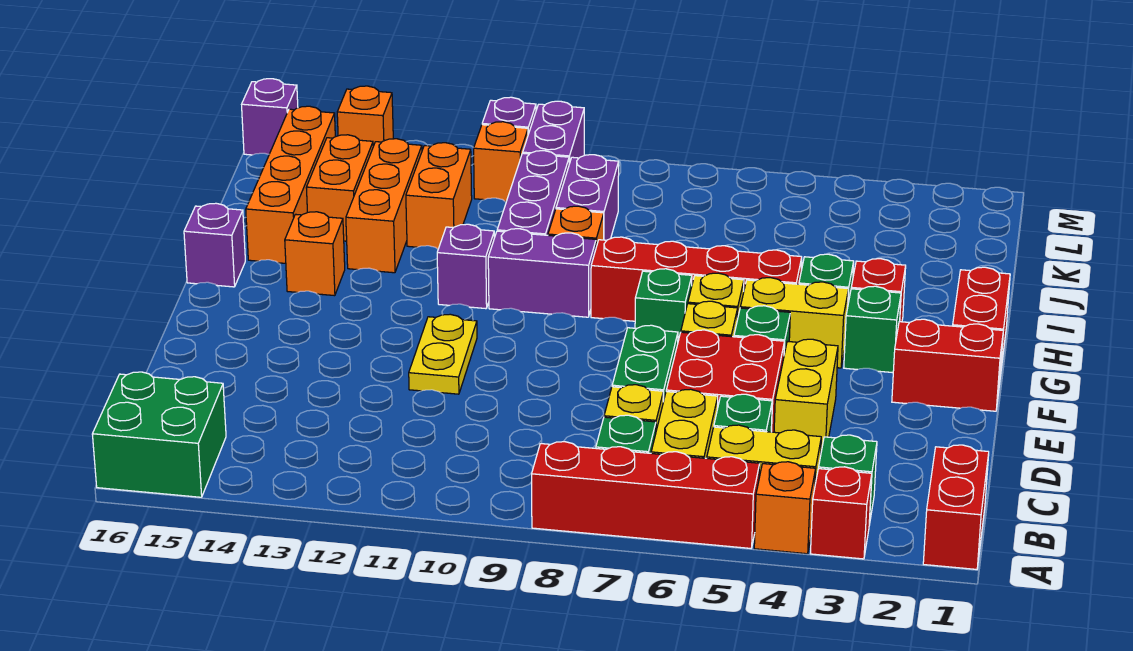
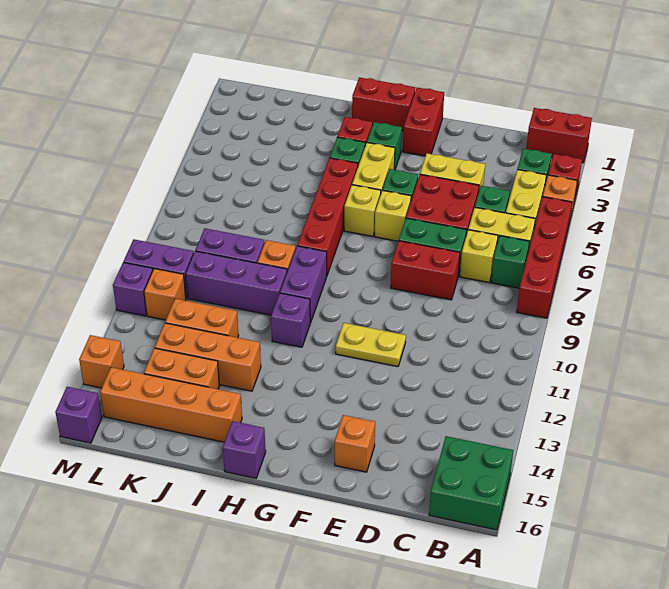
none -> red brick D8:E8 level 1
green brick G7 level 1 -> none
orange brick H14 level 1 -> orange brick E15 level 1

